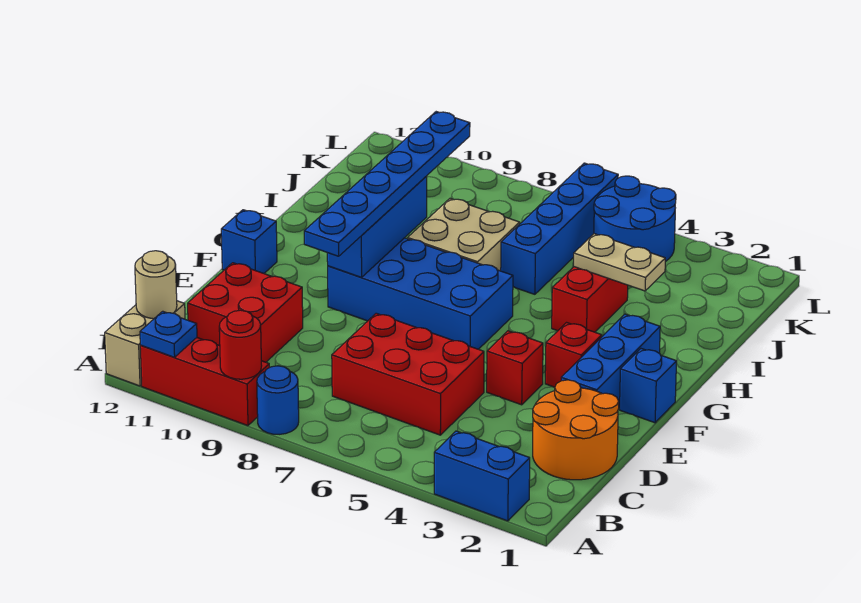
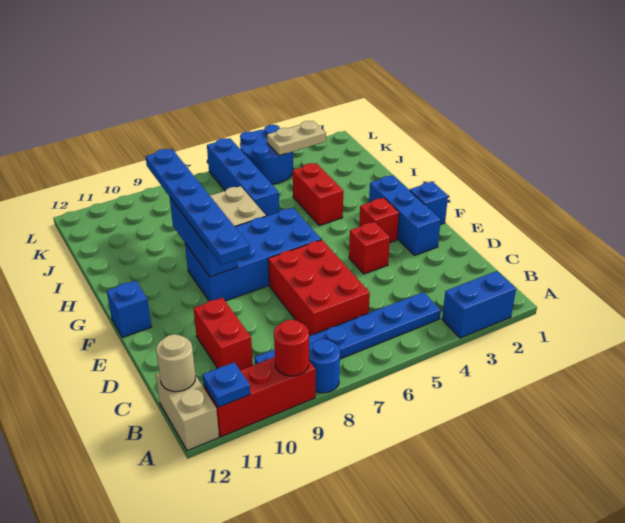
none -> blue plate B4:B9 level 1
orange round brick C1:D2 level 1 -> none
red brick C5:D7 level 1 -> red brick C6:E7 level 1
red brick C10:D11 level 1 -> red brick C10:D10 level 1
tan plate I3:I4 level 2 -> tan plate K3:K4 level 2

